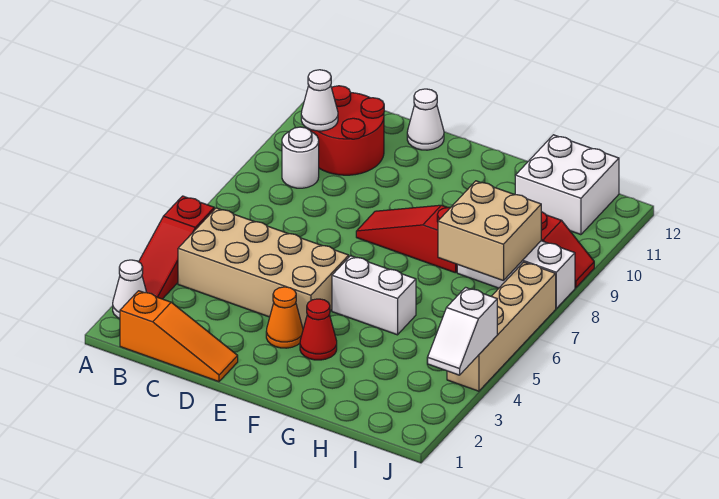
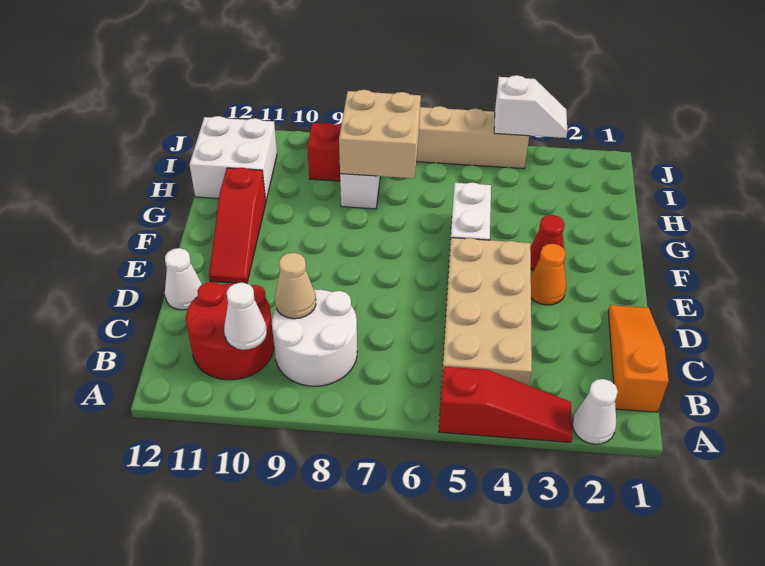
white round brick B9 level 1 -> white round brick B8:C9 level 1
none -> tan cone C9 level 2
red slope E8:G8 level 1 top G -> red slope E11:G11 level 1 top G

